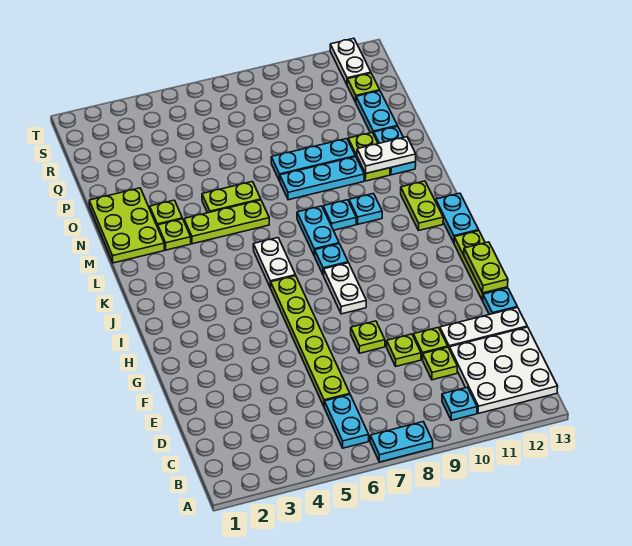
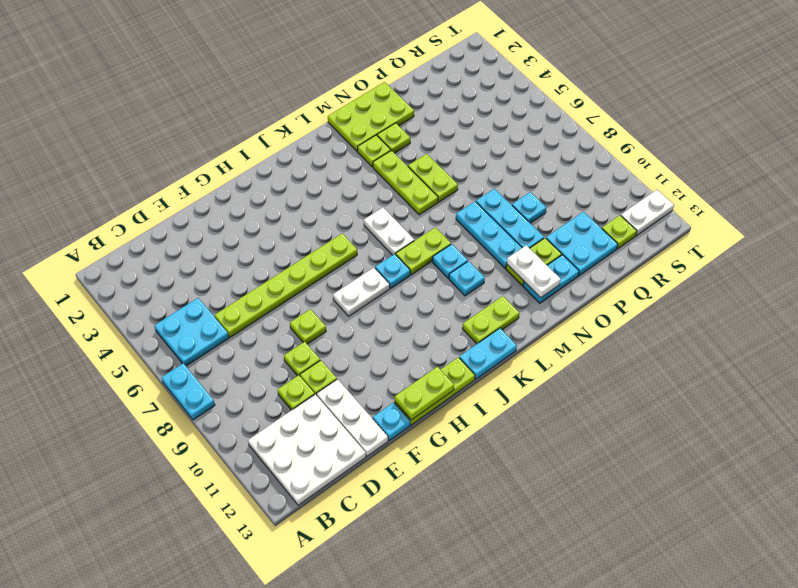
cyan plate B6:C6 level 1 -> cyan plate B5:C6 level 1
cyan plate B10 level 1 -> cyan plate P9 level 1
white plate J6:K6 level 1 -> white plate K6:K7 level 1
cyan plate K8:L8 level 1 -> lime plate K8:L8 level 1
cyan plate P12:Q12 level 1 -> cyan plate P11:Q12 level 1

